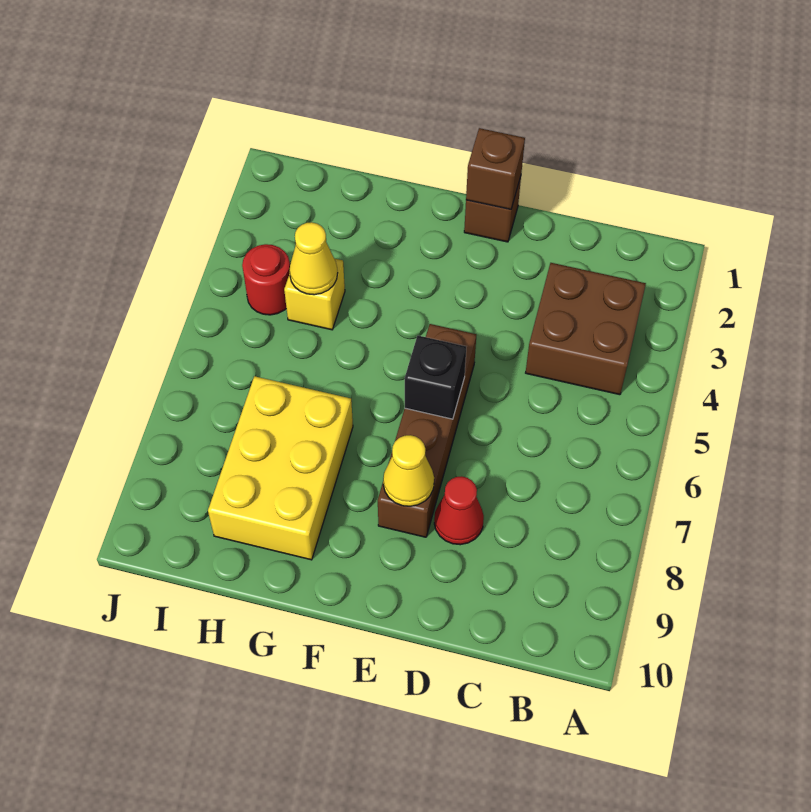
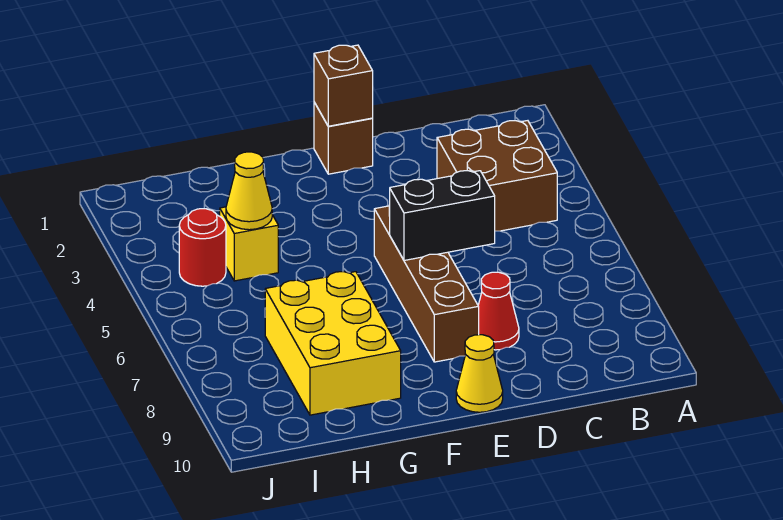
black brick E6 level 2 -> black brick D6:E6 level 2
yellow cone E8 level 2 -> yellow cone E10 level 1

